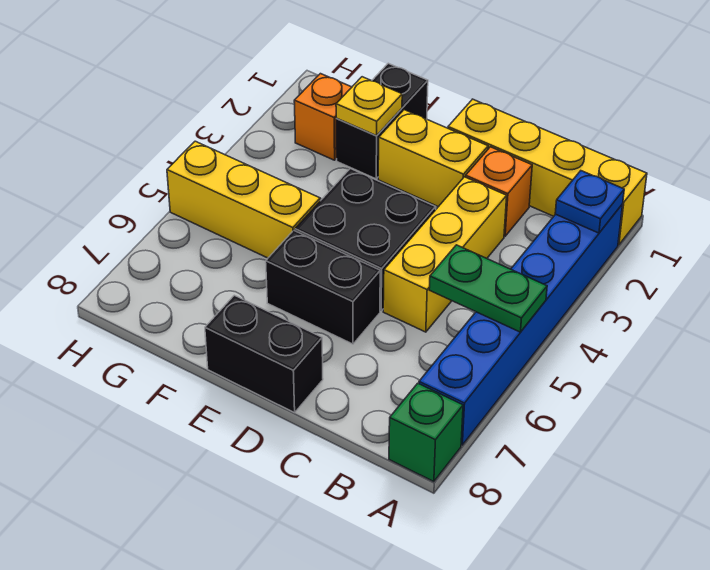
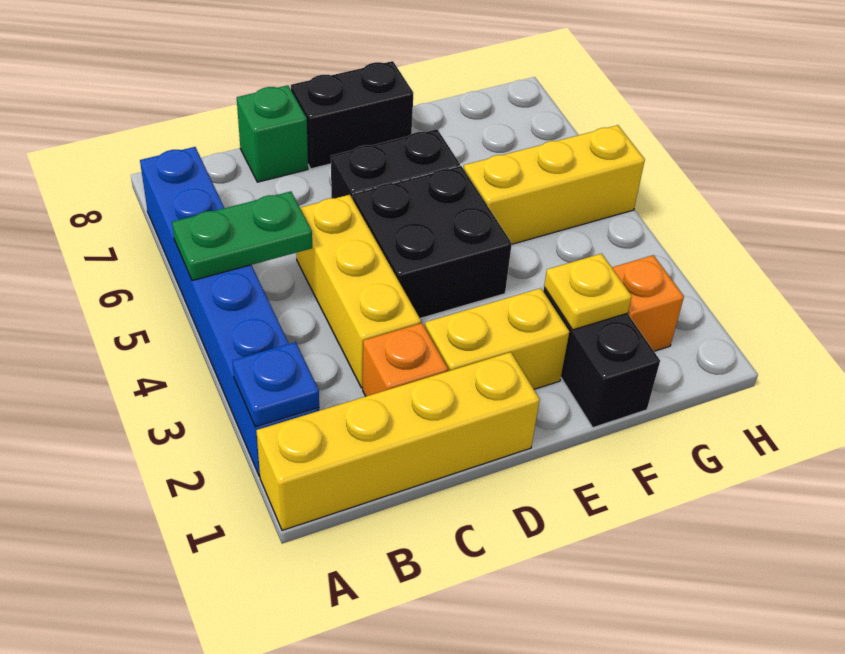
green brick A8 level 1 -> green brick C8 level 1

